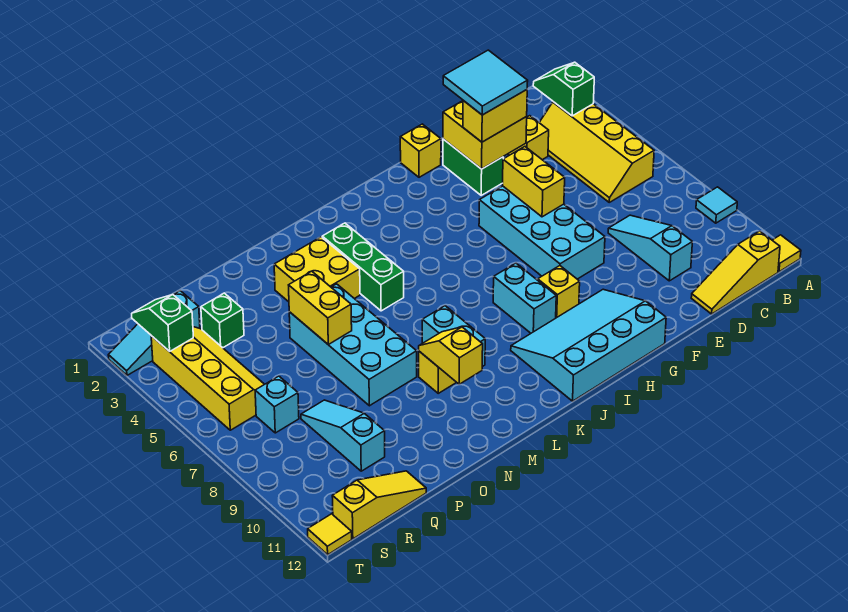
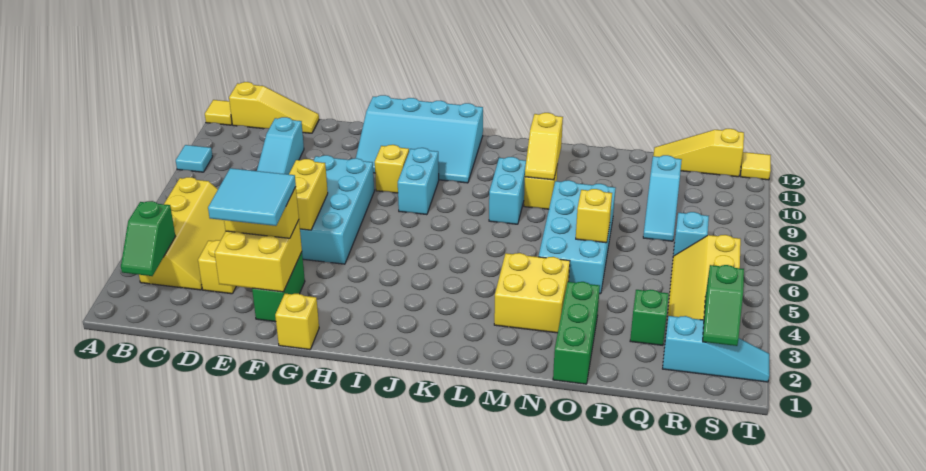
green brick L3:L5 level 1 -> green brick O1:O3 level 1
yellow brick O5:O6 level 2 -> yellow brick O6 level 2

